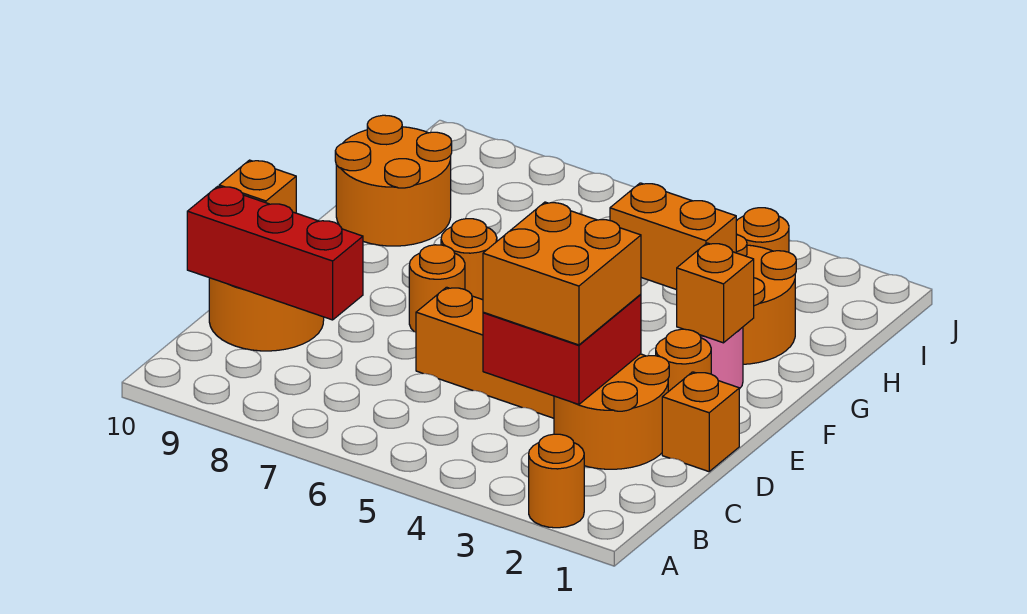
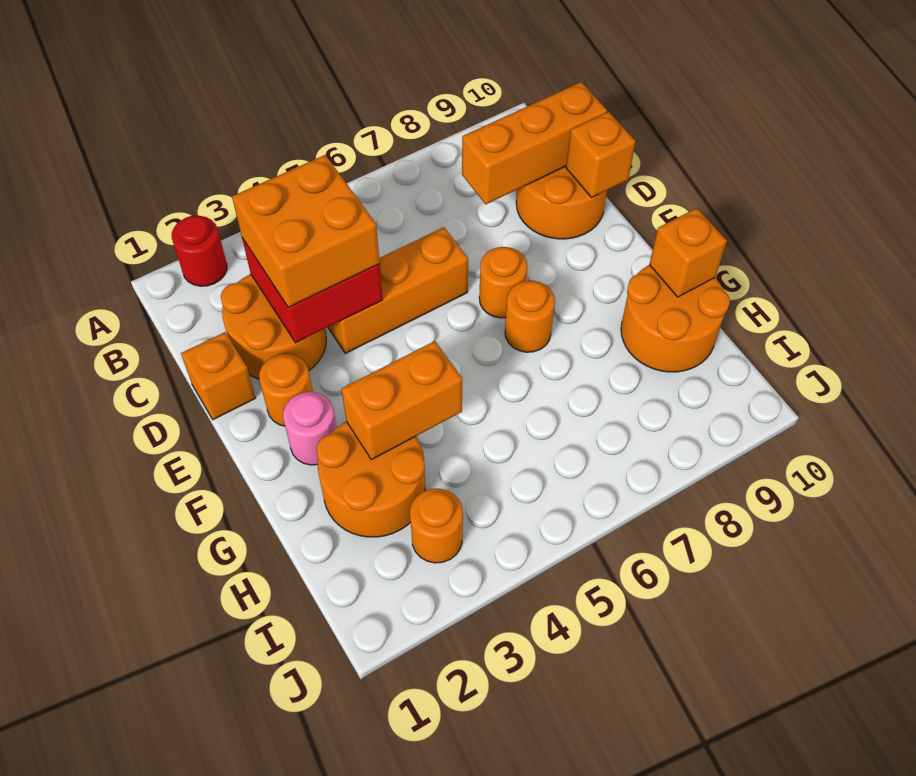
orange round brick A2 level 1 -> red round brick A2 level 1
red brick C8:C10 level 2 -> orange brick C8:C10 level 2
orange brick F2 level 2 -> orange brick G10 level 2

